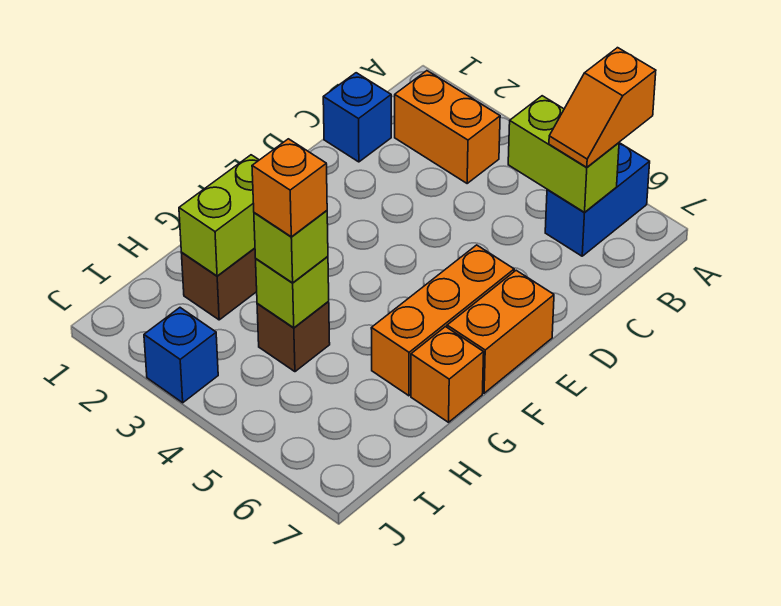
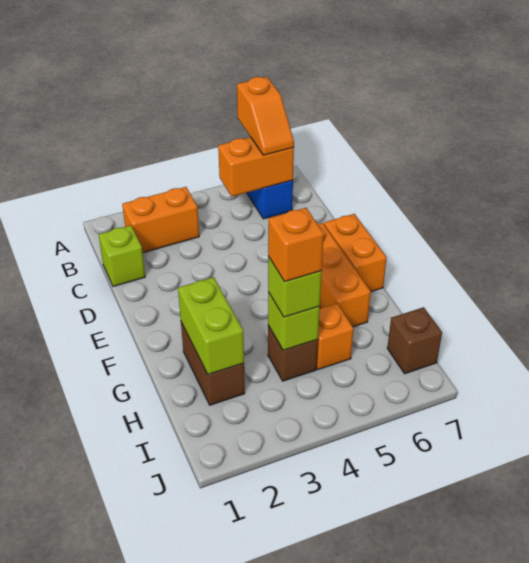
lime brick B5:B6 level 2 -> orange brick B5:B6 level 2
blue brick C1 level 1 -> lime brick C1 level 1
orange brick G7 level 1 -> orange brick H5 level 1
none -> brown brick I7 level 1
blue brick J3 level 1 -> none

